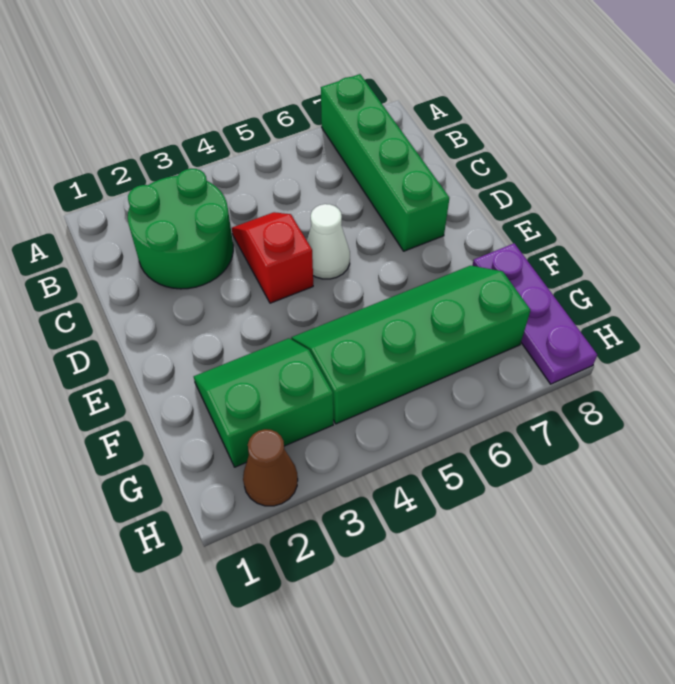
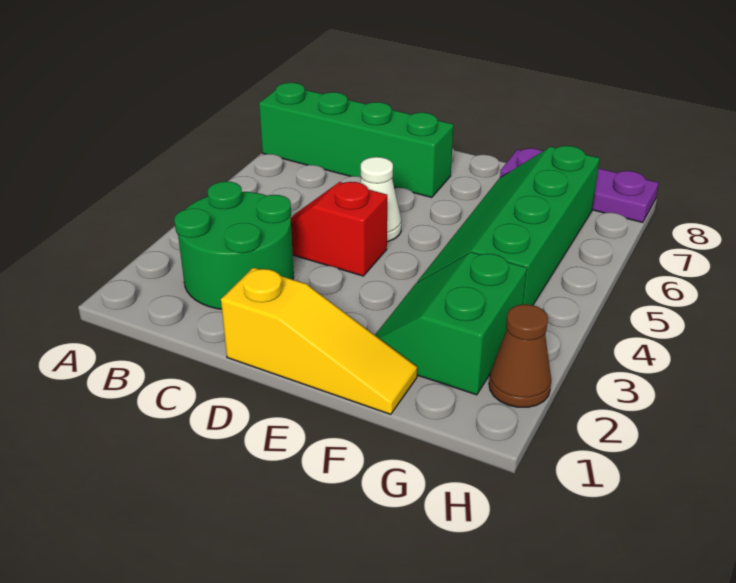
none -> yellow slope D1:F1 level 1 top D

